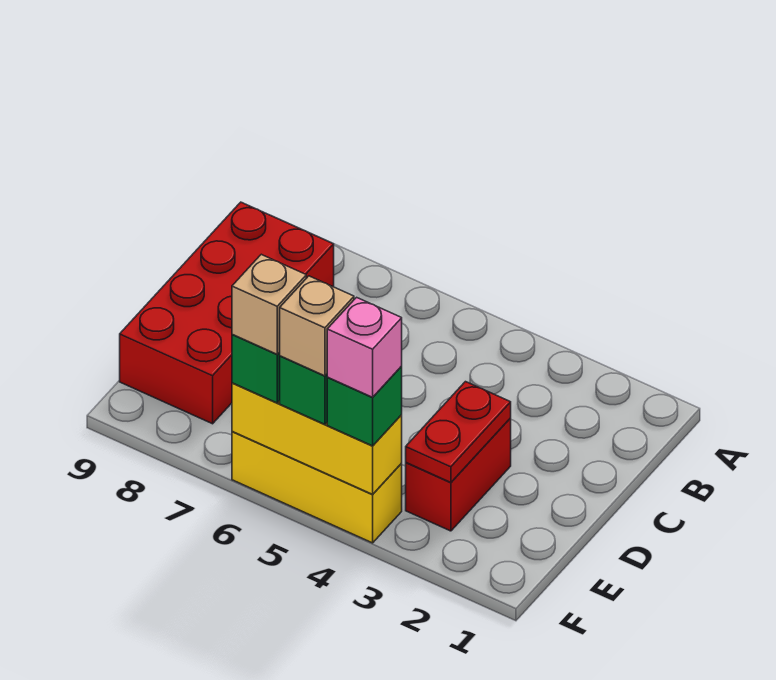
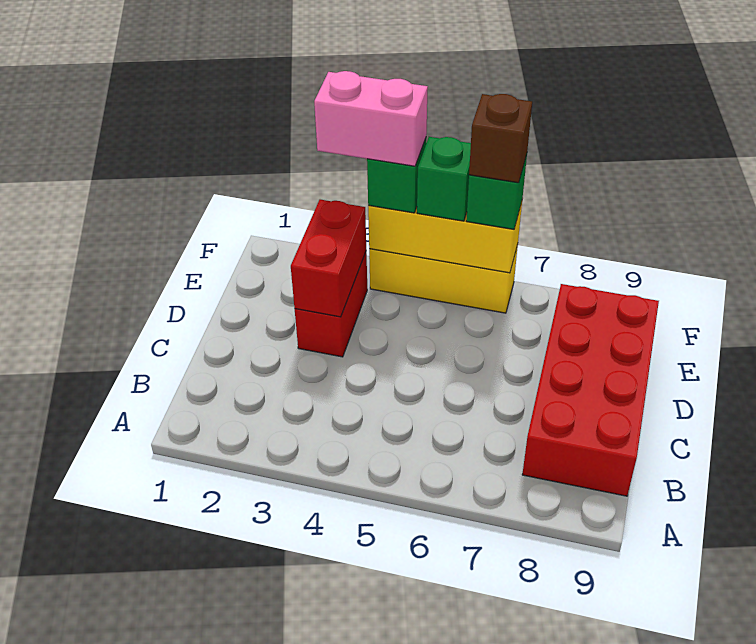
red plate D3:E3 level 2 -> red brick D3:E3 level 2
pink brick F4 level 4 -> pink brick F3:F4 level 4
tan brick F5 level 4 -> none
tan brick F6 level 4 -> brown brick F6 level 4

